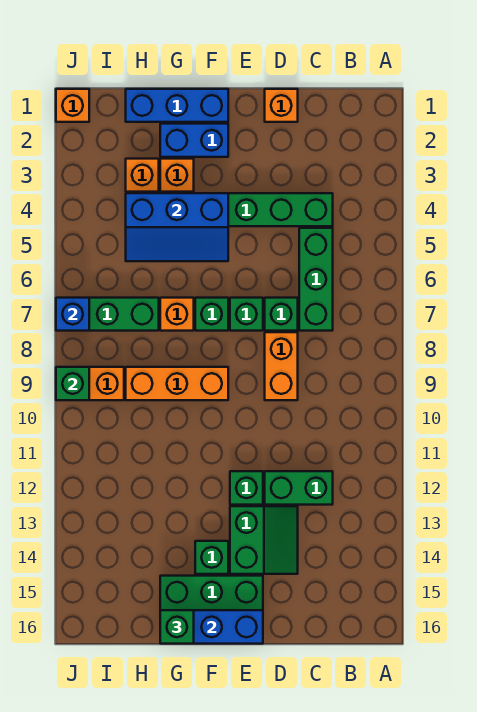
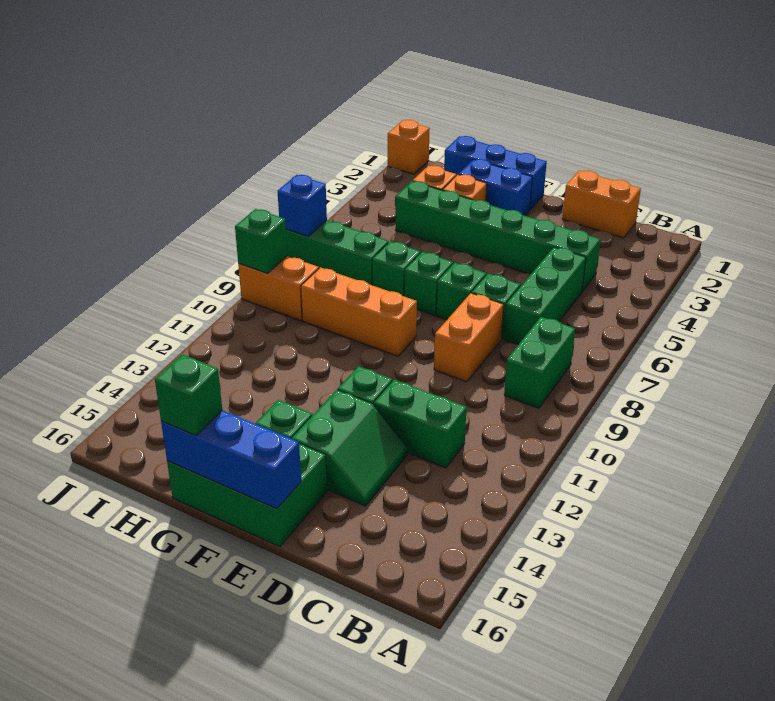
none -> green brick B8:B9 level 1
orange brick D1 level 1 -> orange brick C1:D1 level 1
blue slope F4:H5 level 2 top 4 -> none
orange brick G7 level 1 -> green brick G7 level 1

